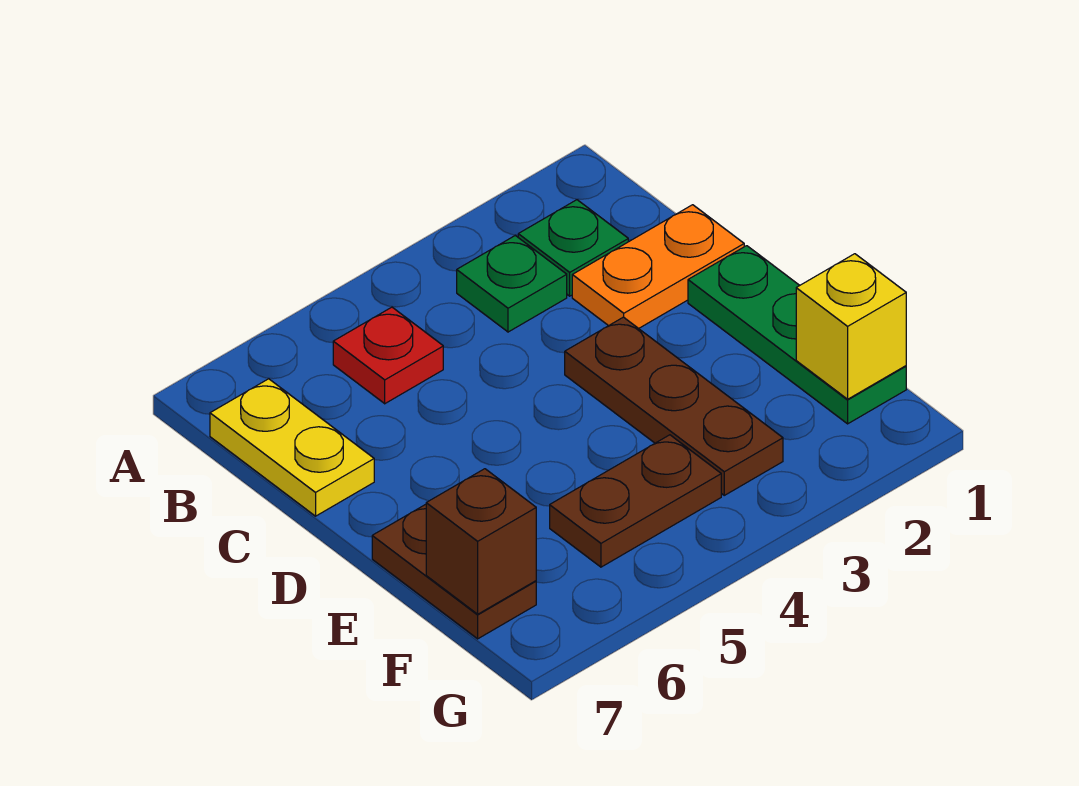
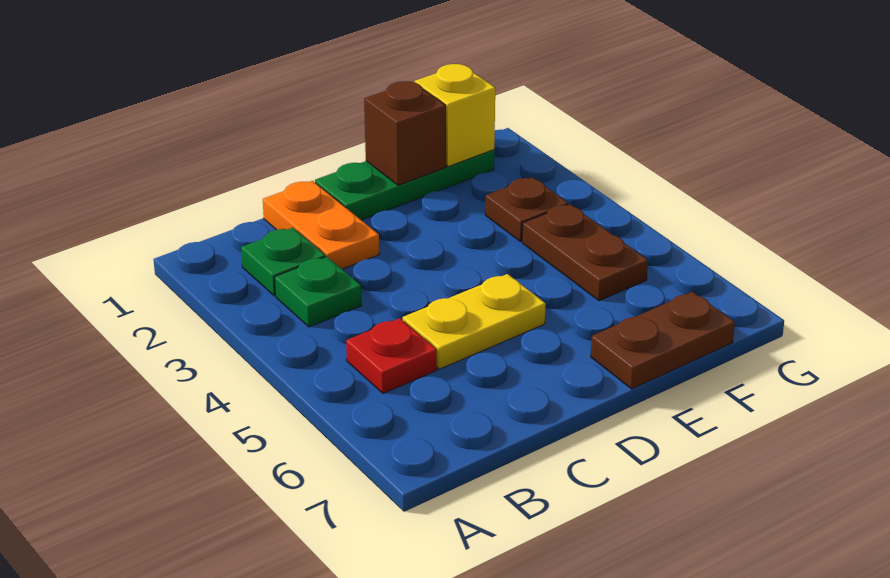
yellow plate B7:C7 level 1 -> yellow plate C5:D5 level 1
brown plate D3:F3 level 1 -> brown plate F3 level 1
brown brick F7 level 2 -> brown brick E1 level 2

